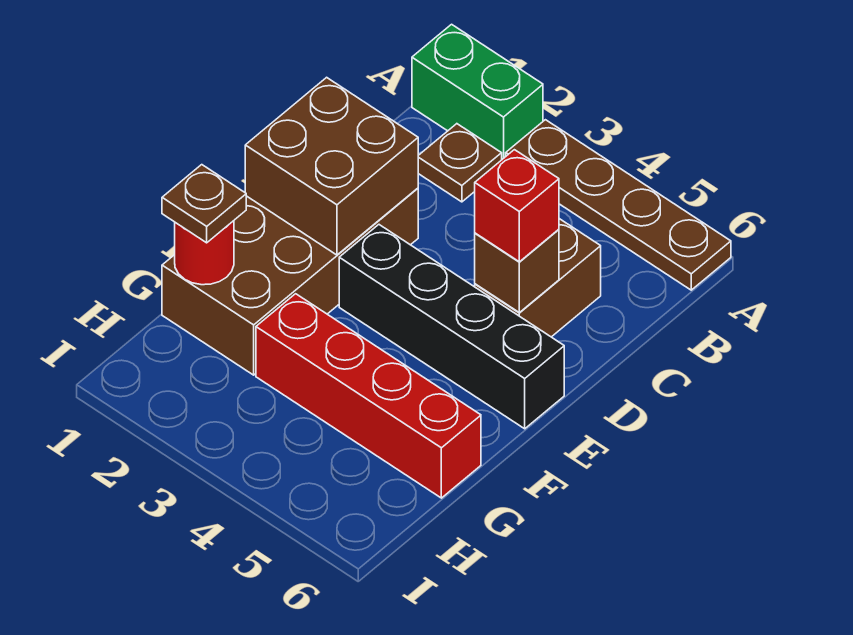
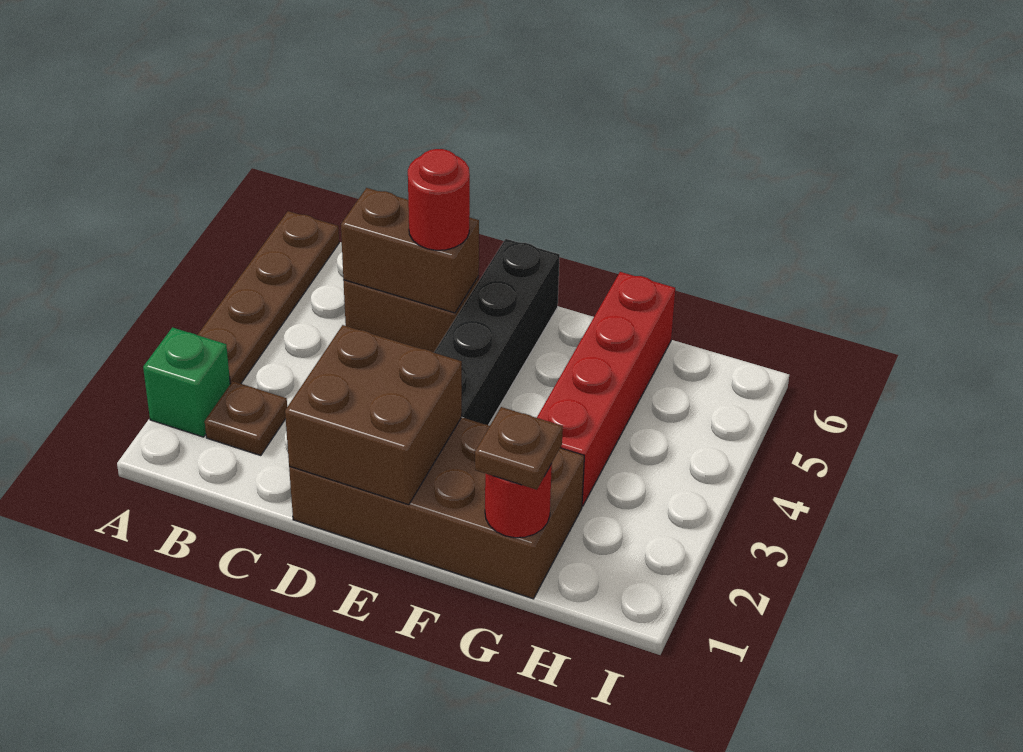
green brick A1:A2 level 1 -> green brick A2 level 1
brown brick D5 level 2 -> brown brick C5:D5 level 2
red brick D5 level 3 -> red round brick D5 level 3

